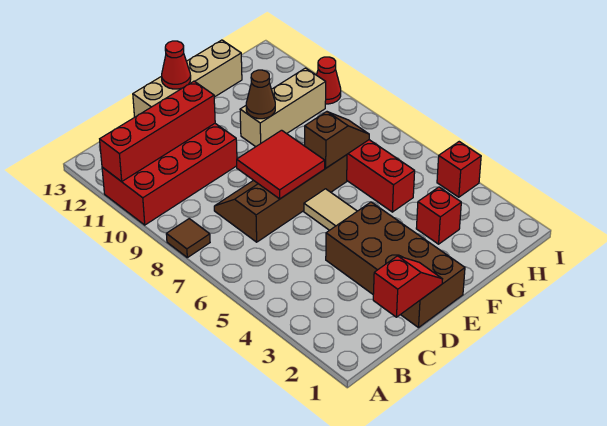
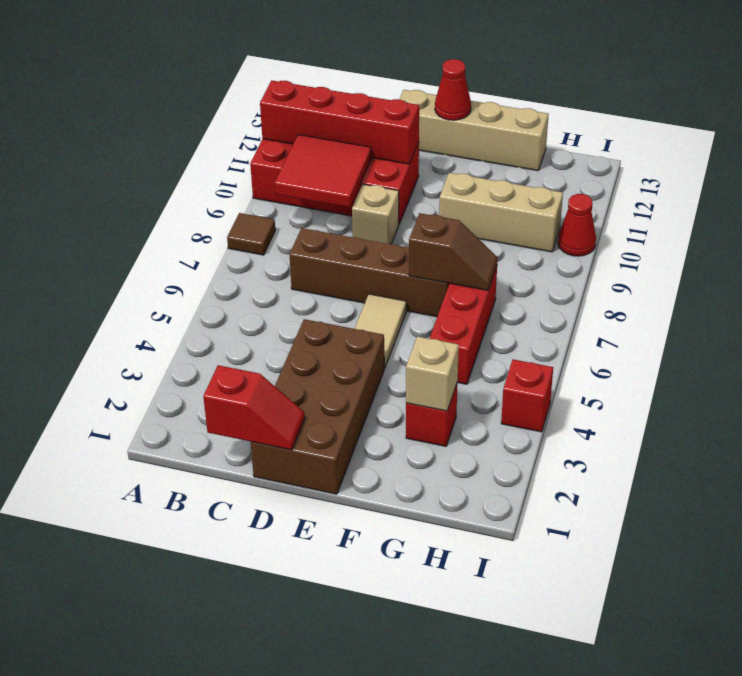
red tile D7:E8 level 2 -> red tile B9:C10 level 2
none -> tan brick D9 level 1
brown cone F10 level 2 -> none
none -> tan brick G3 level 2

